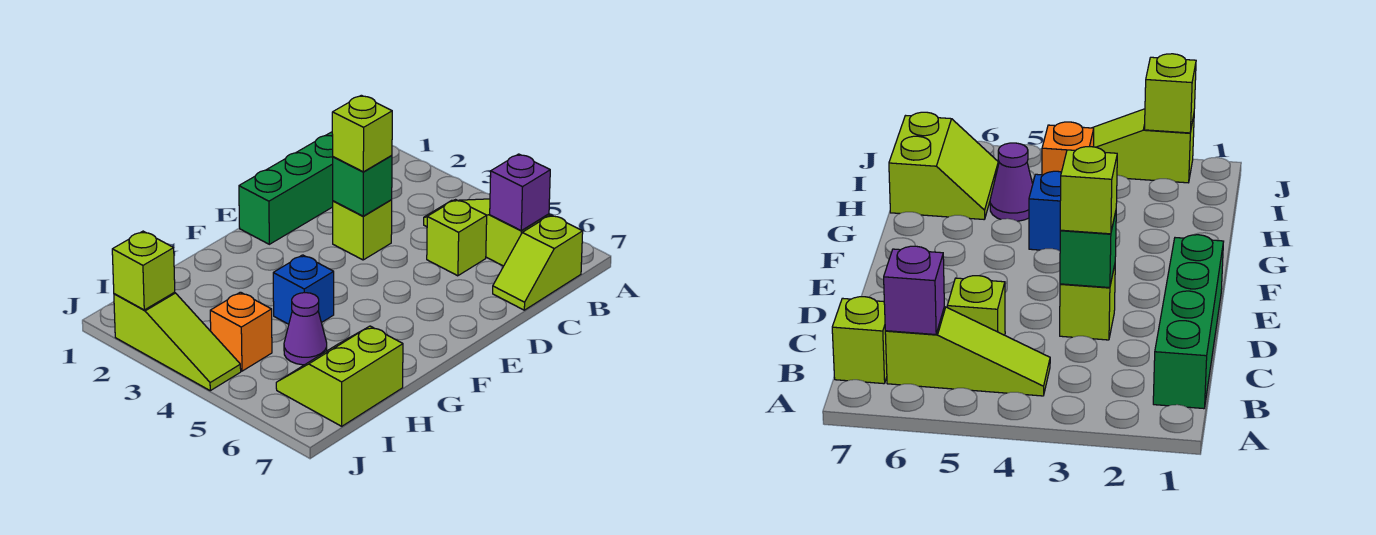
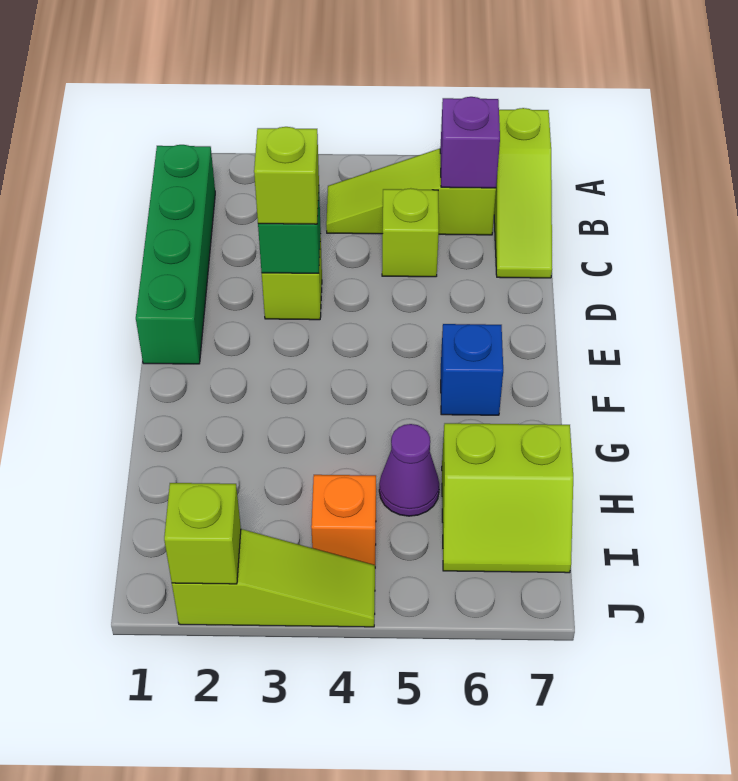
lime slope B7:C7 level 1 top B -> lime slope A7:C7 level 1 top A
blue brick G4 level 1 -> blue brick F6 level 1
lime slope H6:I7 level 1 top 7 -> lime slope H6:I7 level 1 top H

